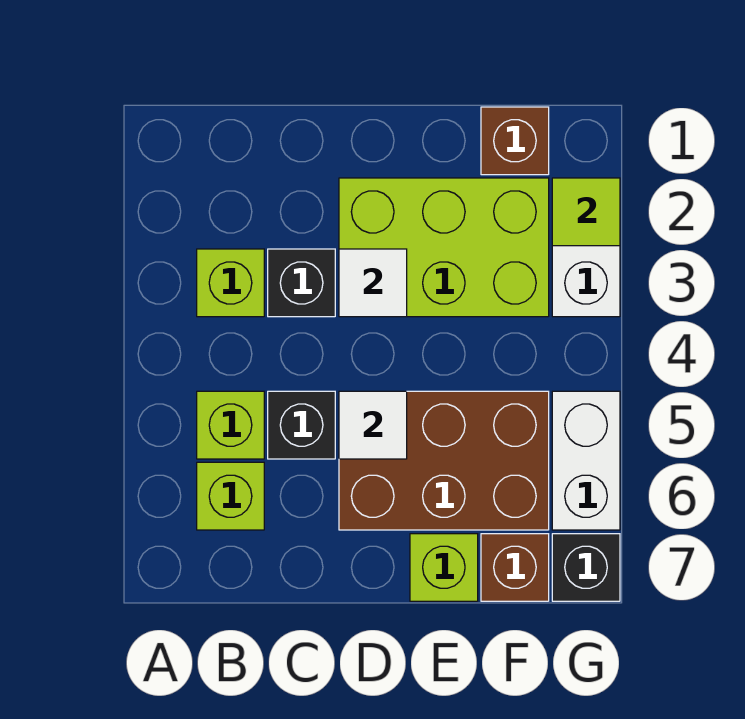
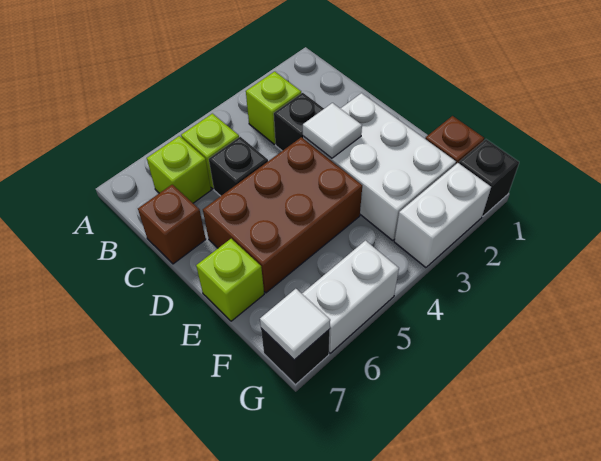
lime brick D2:F3 level 1 -> white brick D2:F3 level 1
brown brick D5:F6 level 1 -> brown brick D4:E6 level 1
white tile D5 level 2 -> white tile G7 level 2
brown brick F7 level 1 -> brown brick C7 level 1
none -> black brick G1 level 1
lime tile G2 level 2 -> none

